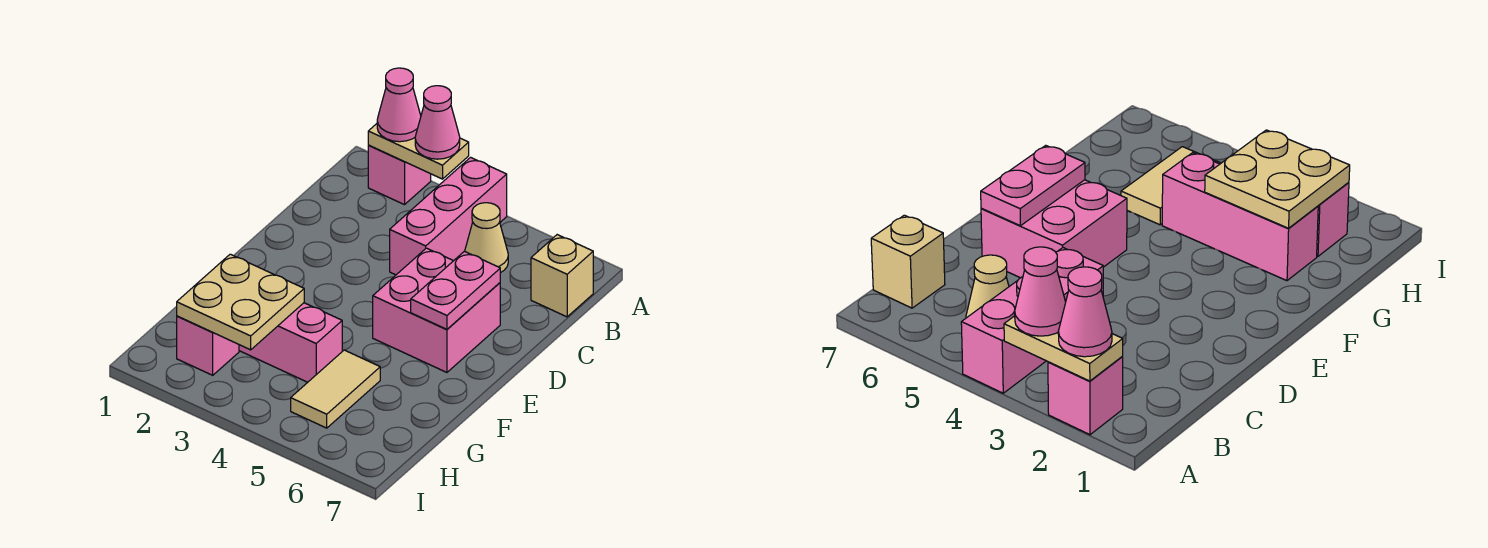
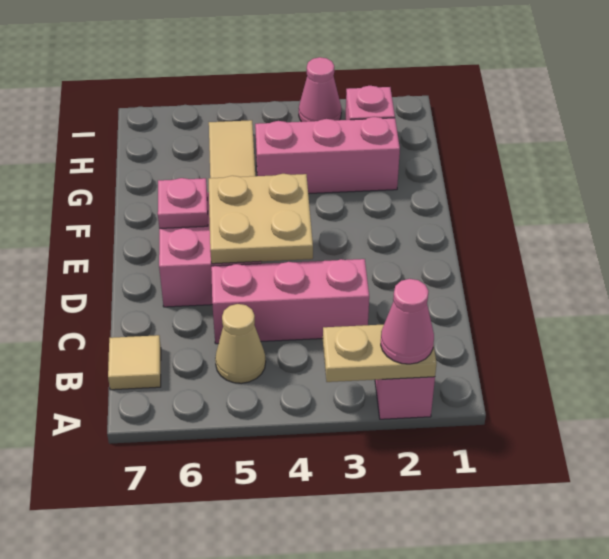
pink cone A3 level 3 -> pink cone I3 level 1
pink brick A4:C4 level 1 -> pink brick C3:C5 level 1
tan brick B7 level 1 -> tan tile B7 level 1
pink plate D6:E6 level 2 -> pink plate E6 level 2
tan plate G2:H3 level 2 -> tan plate D4:E5 level 2

